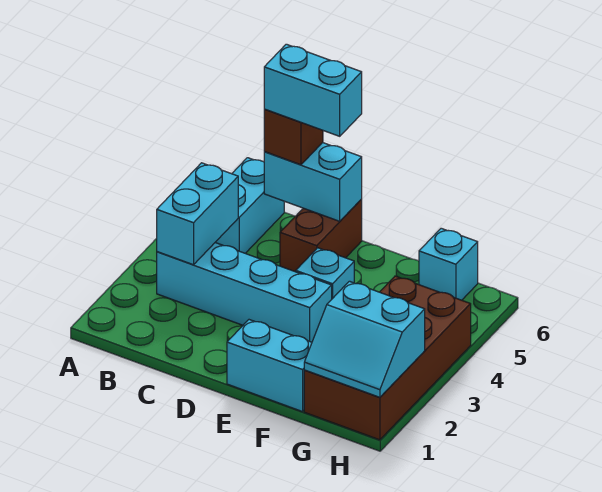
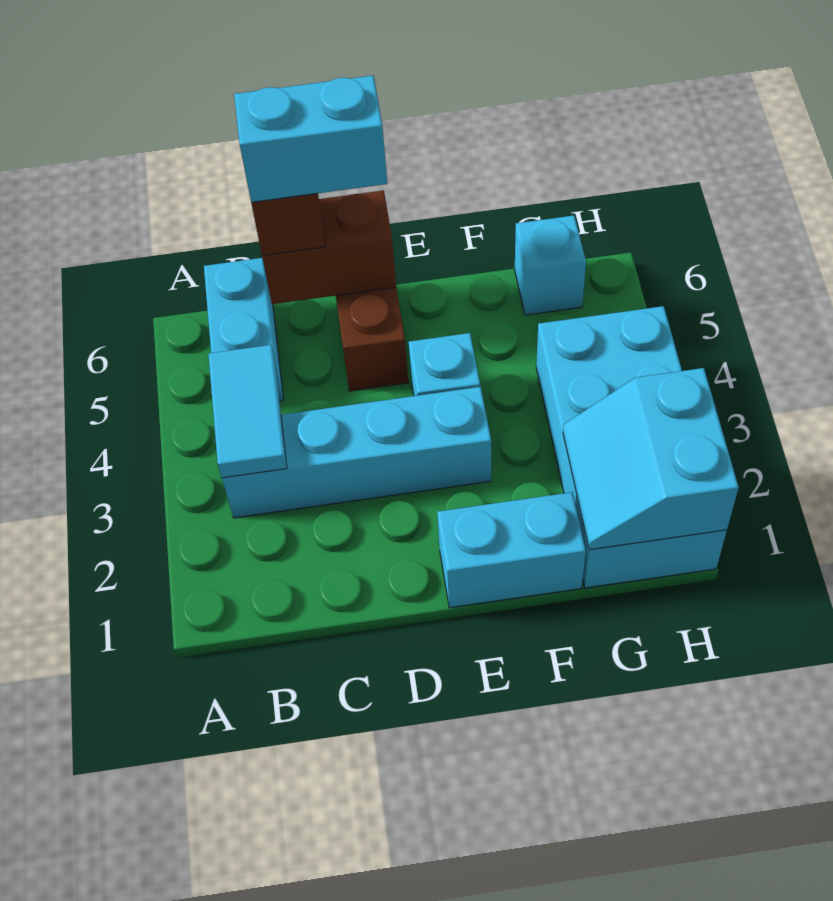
cyan brick B3:B4 level 2 -> cyan tile B3:B4 level 2
cyan brick C6:D6 level 2 -> brown brick C6:D6 level 2
brown brick G1:H4 level 1 -> cyan brick G1:H4 level 1
cyan slope G1:H2 level 2 top 2 -> cyan slope G1:H2 level 2 top H

